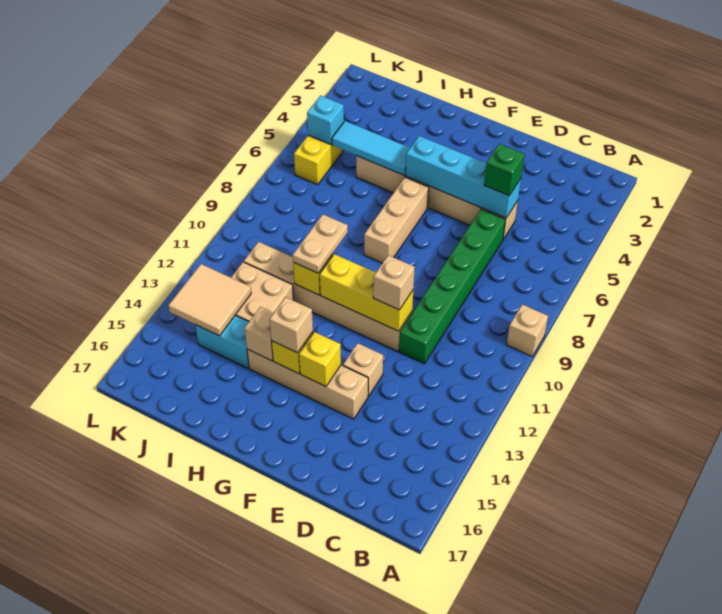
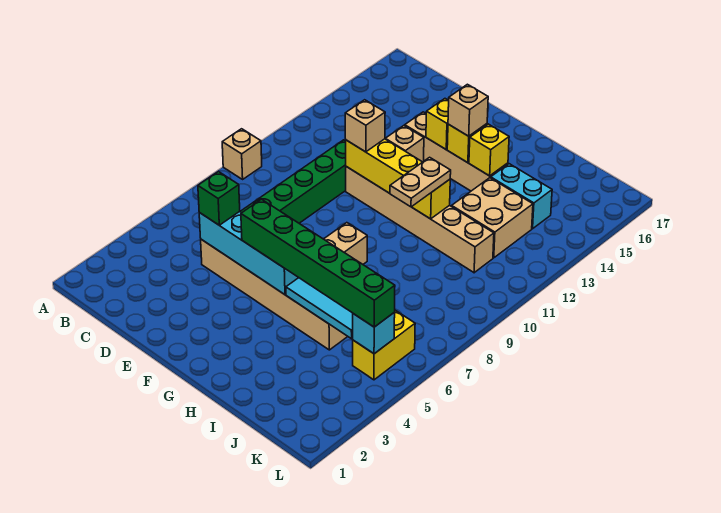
none -> green brick F5:K5 level 3
tan brick H14 level 2 -> yellow brick H14 level 2
tan tile J13:K14 level 2 -> none

